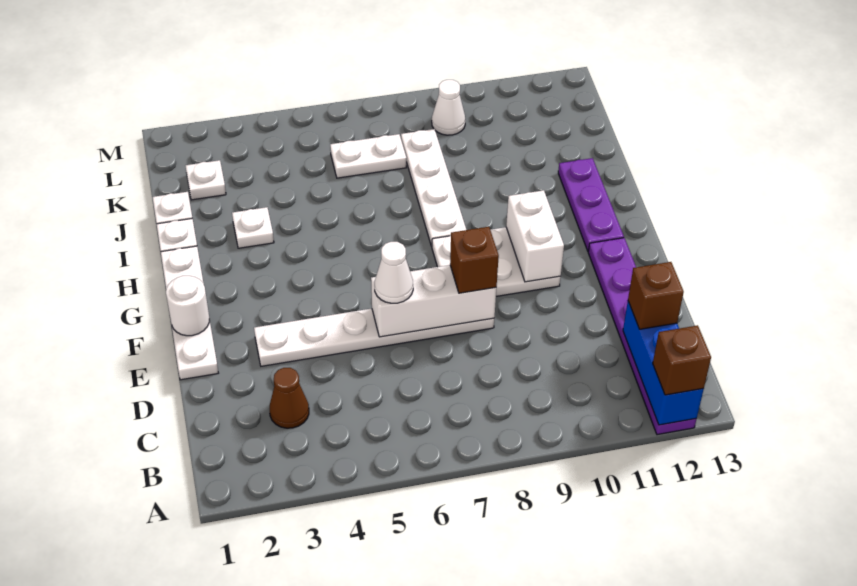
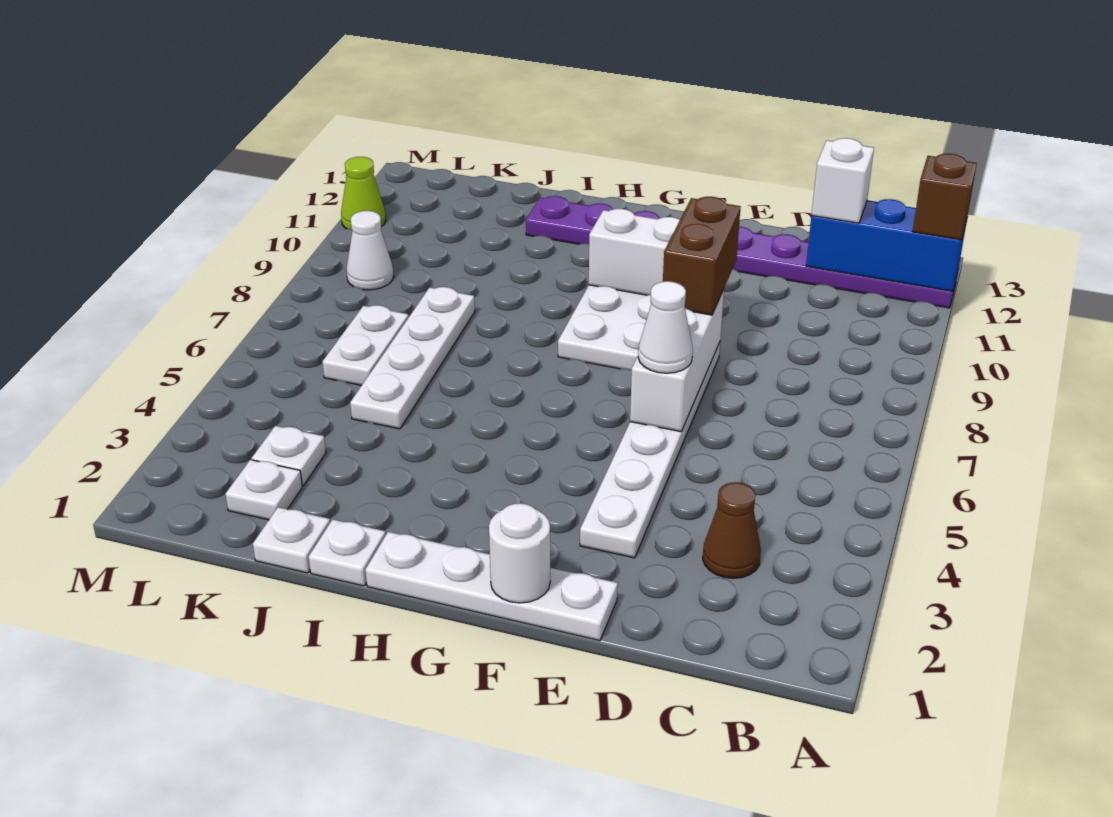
brown brick C12 level 3 -> white brick C12 level 3
brown brick E8 level 3 -> brown brick E8:E9 level 3
white plate H8:K8 level 1 -> white plate J5:J8 level 1
white plate I3 level 1 -> white plate K3 level 1
none -> lime cone M11 level 1

